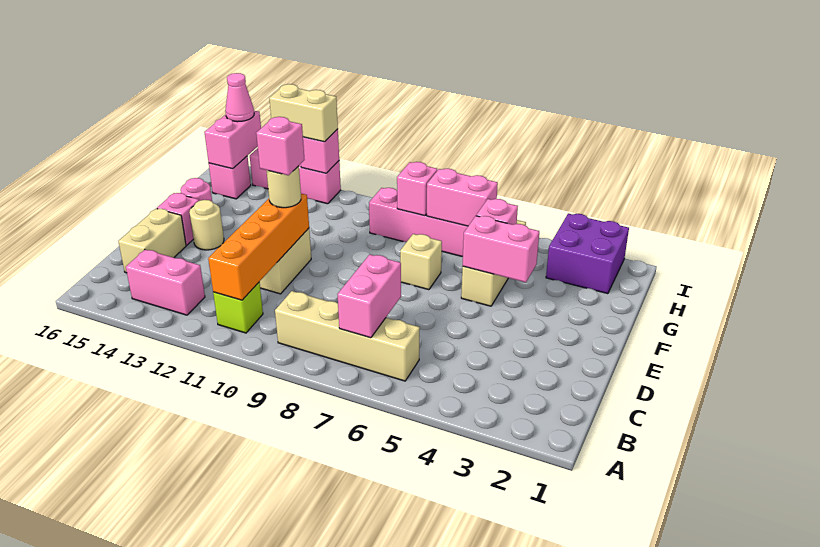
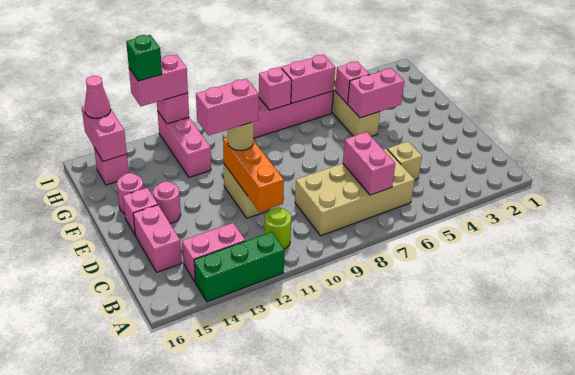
none -> green brick A12:A14 level 1
tan brick B6:B9 level 1 -> tan brick B6:C9 level 1
lime brick B11 level 1 -> lime round brick B11 level 1
orange brick B11:E11 level 2 -> orange brick C11:E11 level 2
tan brick C15:D15 level 1 -> pink brick C15:D15 level 1
pink brick E11 level 4 -> pink brick E11:E12 level 4
tan round brick E14 level 1 -> pink round brick E14 level 1
tan brick F7 level 1 -> tan brick C5 level 1
purple brick H2:I3 level 1 -> none
pink brick I12:I14 level 1 -> pink brick G12:I12 level 1
tan brick I12:I13 level 3 -> pink brick I12:I13 level 3
none -> green brick I13 level 4

